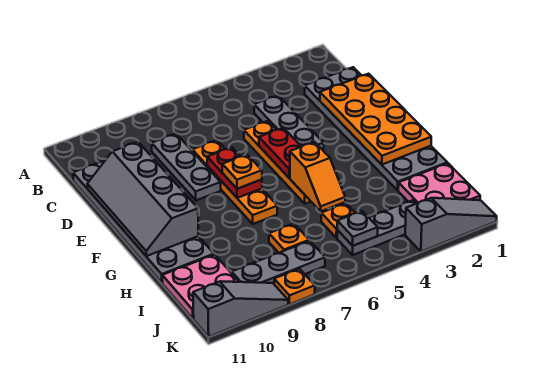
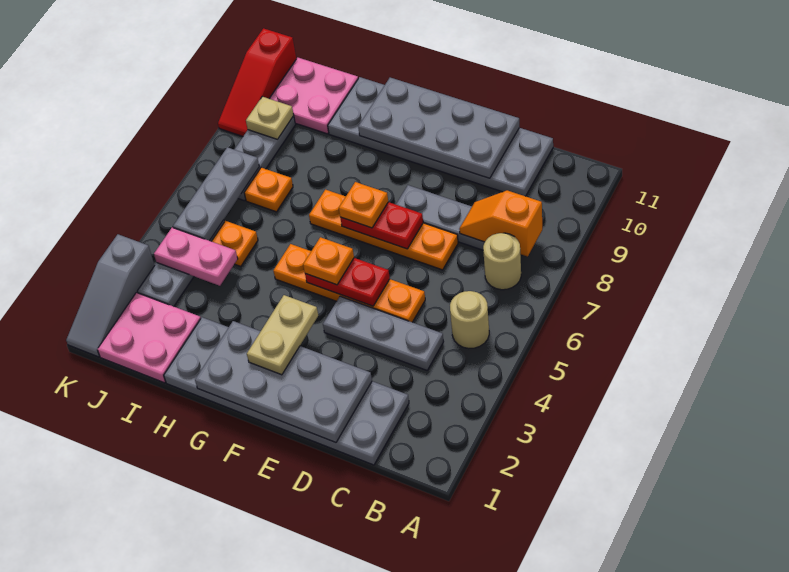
none -> tan round brick B5 level 1
none -> tan round brick B7 level 1
orange plate D1:G2 level 2 -> grey plate D1:G2 level 2
grey slope D10:G11 level 2 top 10 -> grey plate D10:G11 level 2
none -> tan plate F2:F3 level 3
orange slope G5:H5 level 2 top G -> orange slope B8:C8 level 2 top B
none -> pink plate I4:J4 level 2
grey plate J5 level 2 -> grey plate J5:J7 level 2
none -> tan plate J9 level 2
orange plate K8 level 1 -> orange plate F5 level 3
grey slope K9:K11 level 1 top 11 -> red slope K9:K11 level 1 top 11

